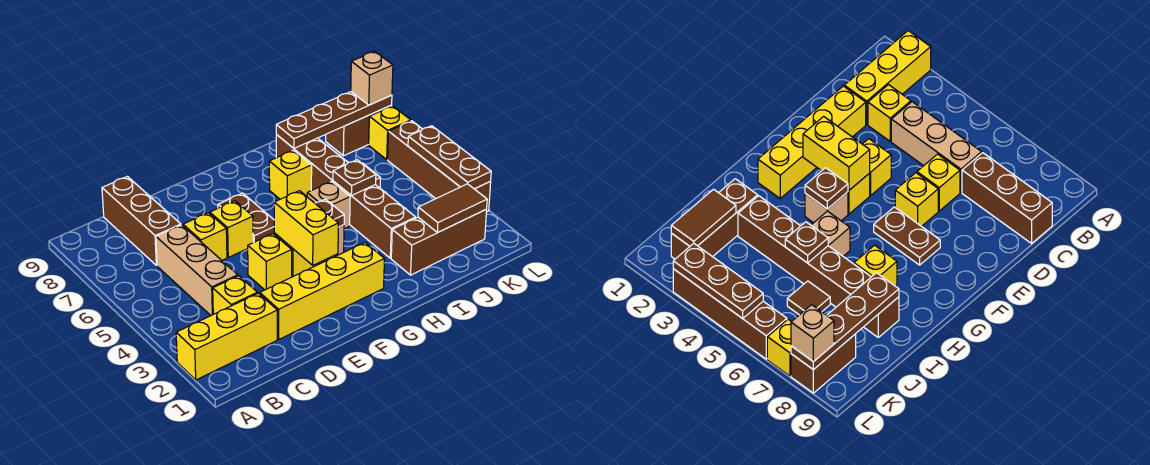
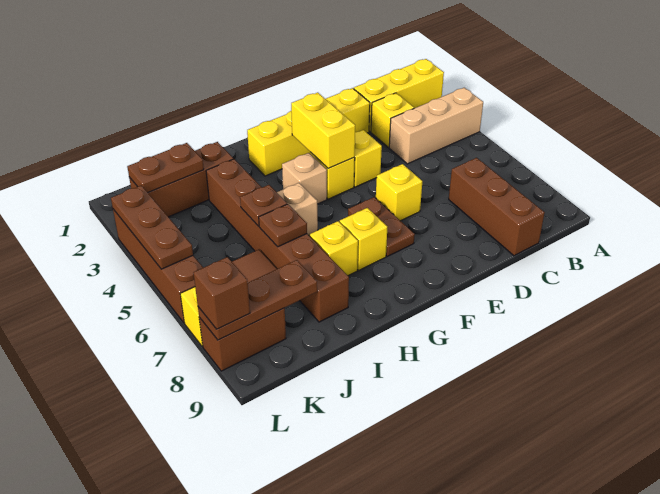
tan brick C4:C6 level 1 -> tan brick A4:C4 level 1
yellow brick D6 level 1 -> yellow brick G7 level 1
brown plate G4 level 2 -> brown plate I6 level 2
brown plate I8:L8 level 2 -> brown plate J8:L8 level 2
brown tile J2:K2 level 2 -> brown plate J2:K2 level 2
tan brick L8 level 3 -> brown brick L8 level 3

